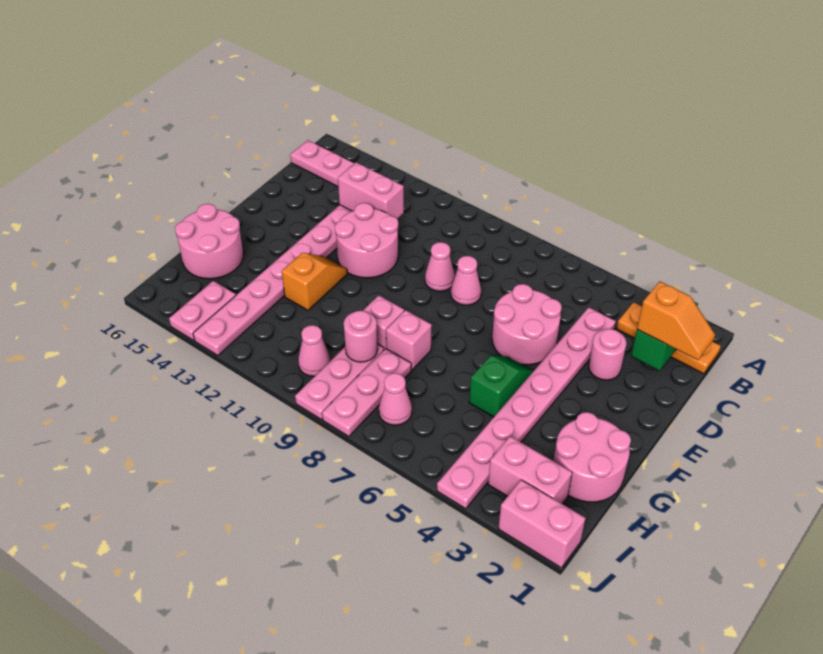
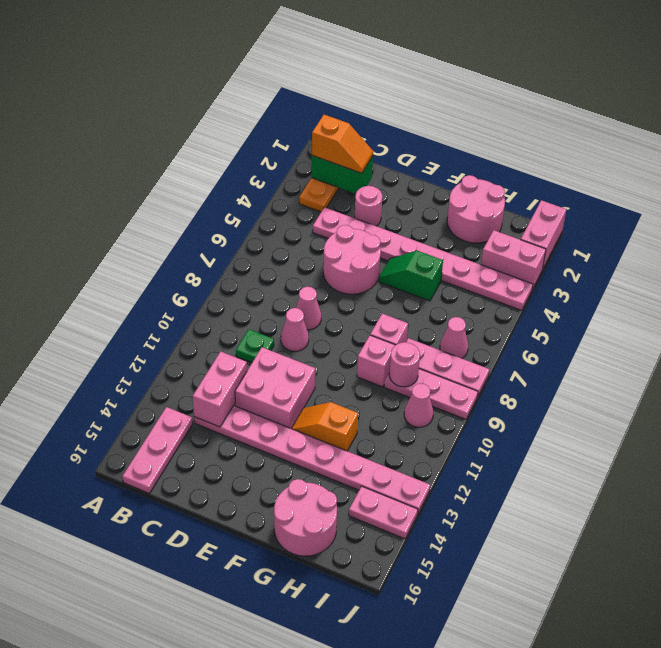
orange slope C1:C2 level 3 top 2 -> orange slope B2:C2 level 3 top B
none -> green plate C10 level 1
pink round brick D11:E12 level 1 -> pink brick D11:E12 level 1
pink brick I2:I3 level 1 -> pink brick I3:J3 level 1

